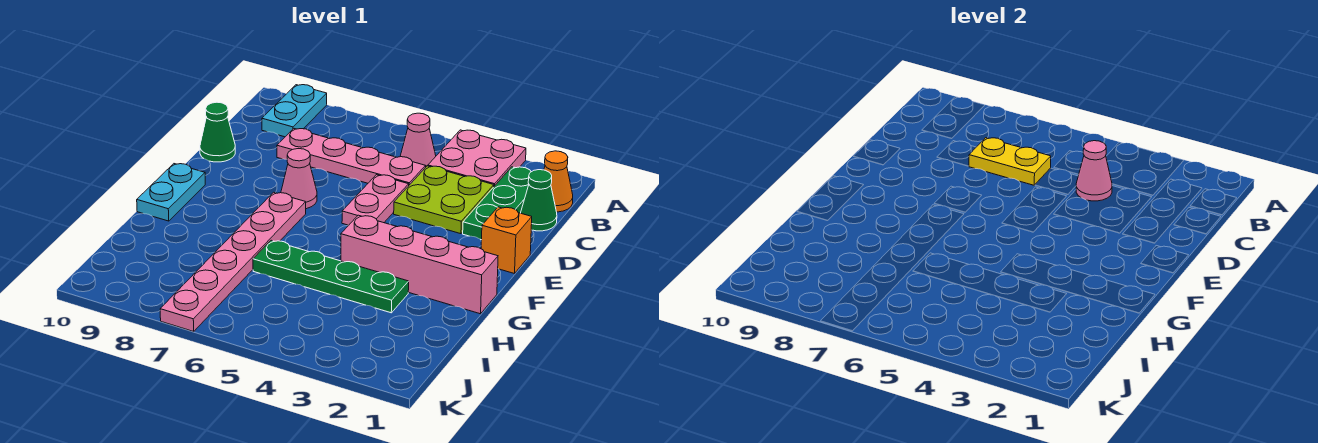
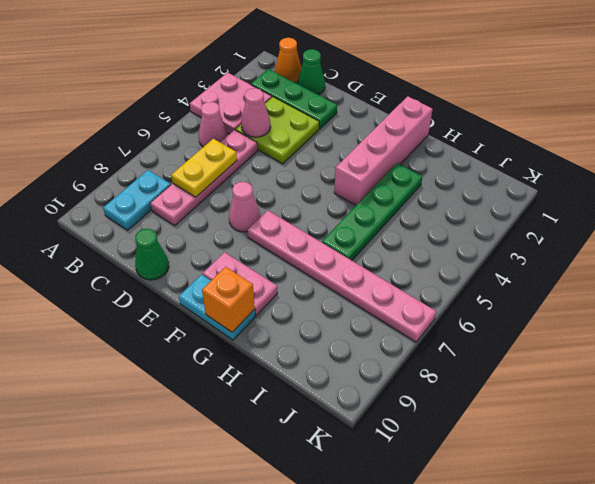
cyan plate A9:B9 level 1 -> cyan plate B8:B9 level 1
pink plate D5:E5 level 1 -> pink plate F9:G9 level 1
orange brick E1 level 1 -> orange brick G10 level 2

